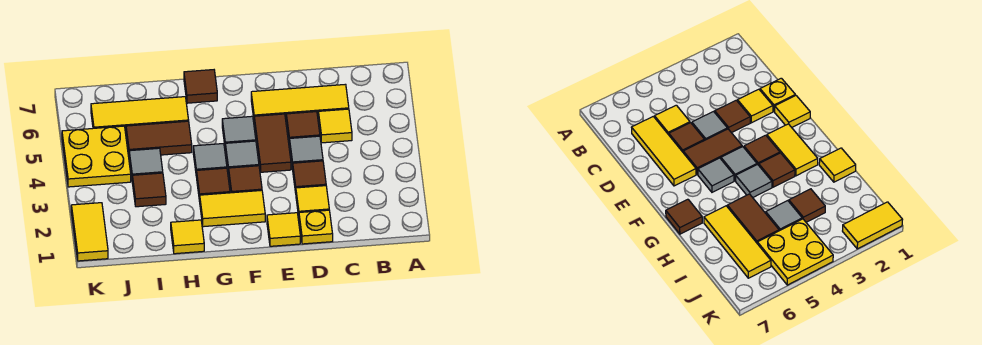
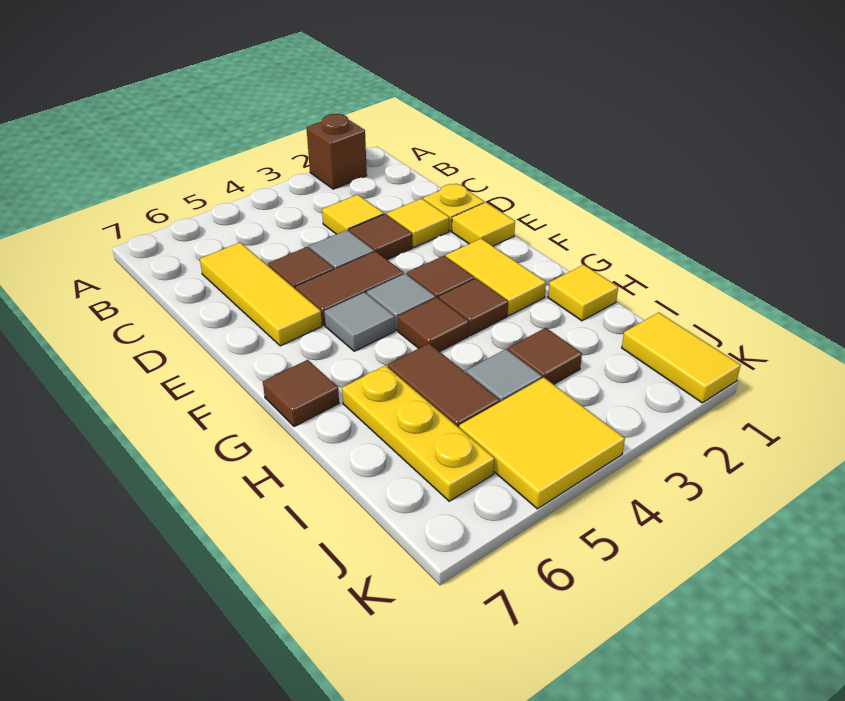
none -> brown brick A2 level 1
yellow tile C5 level 1 -> yellow tile C3 level 1
grey tile G4 level 1 -> brown tile G4 level 1
yellow tile H6:J6 level 1 -> yellow plate H6:J6 level 1
yellow plate J4:K5 level 1 -> yellow tile J4:K5 level 1
yellow tile K1:K2 level 1 -> yellow tile J1:K1 level 1

